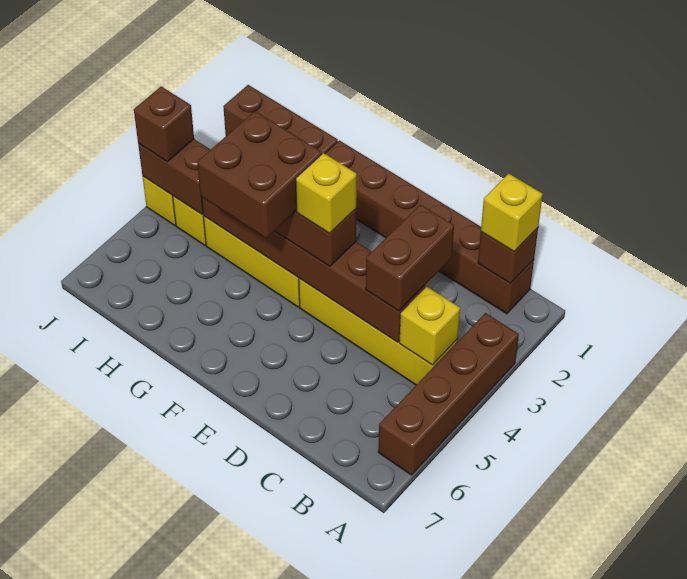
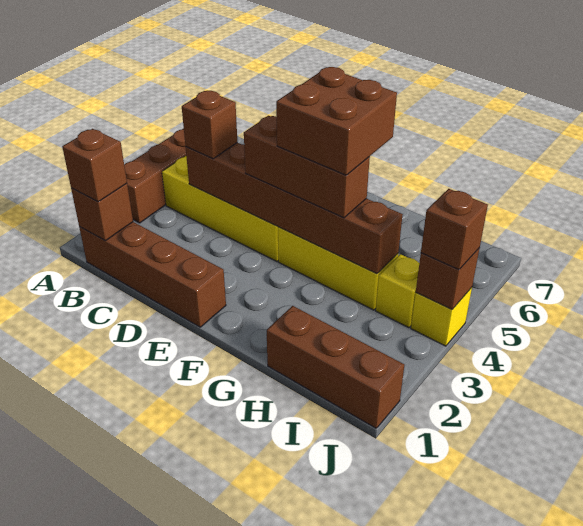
brown brick B1:G1 level 1 -> brown brick B1:E1 level 1
yellow brick B1 level 3 -> brown brick B1 level 3
yellow brick B4 level 2 -> none
brown brick C3:C4 level 3 -> brown brick C4 level 3
yellow brick E4 level 4 -> none
brown brick I4:J4 level 2 -> brown brick J4 level 2

